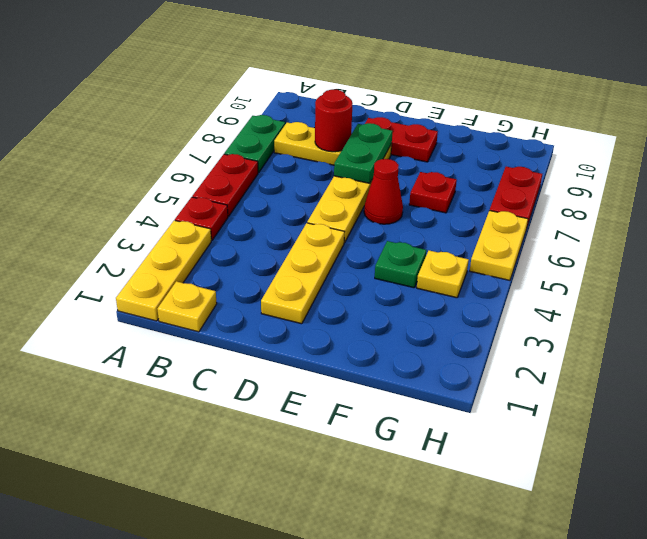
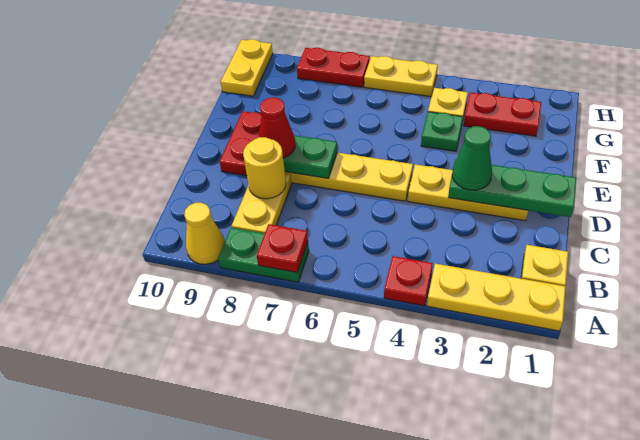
red plate A5:A6 level 1 -> red plate G2:G3 level 1
none -> yellow cone A9 level 1
red round brick C8 level 2 -> yellow round brick C8 level 2
none -> green plate D1:D3 level 2
none -> green cone D3 level 3
red cone E6 level 1 -> red cone D8 level 3
red plate F7 level 1 -> red plate A7 level 2
none -> yellow plate G10:H10 level 1

